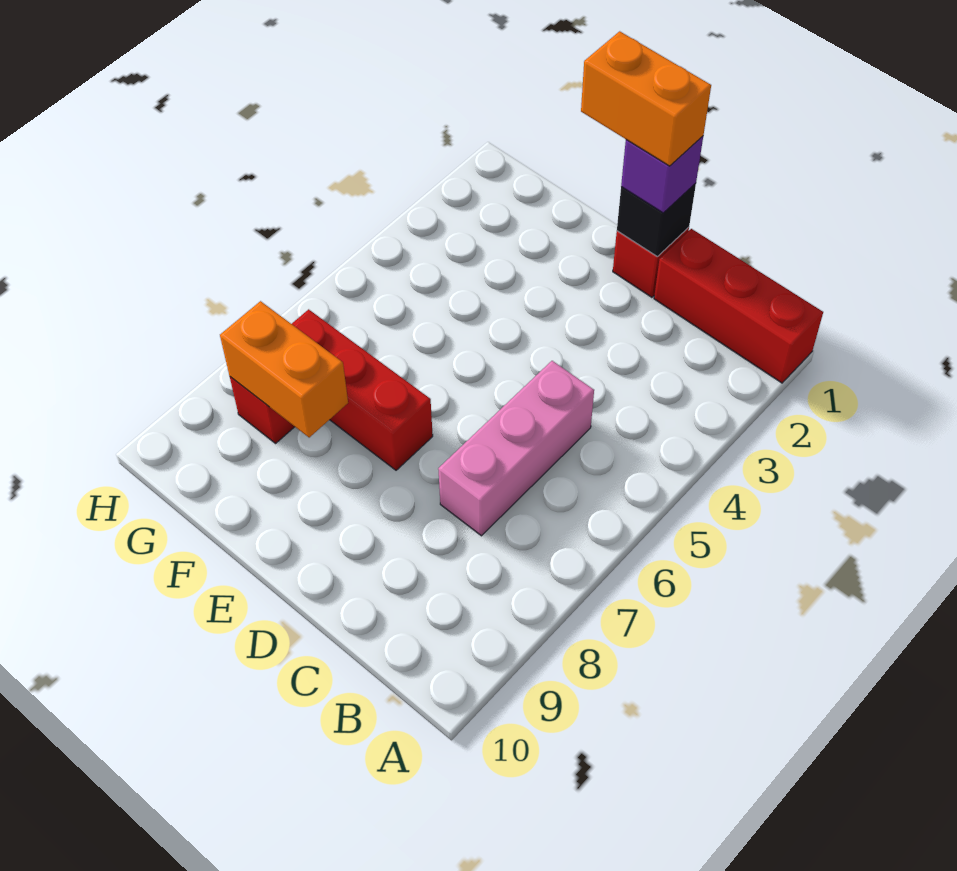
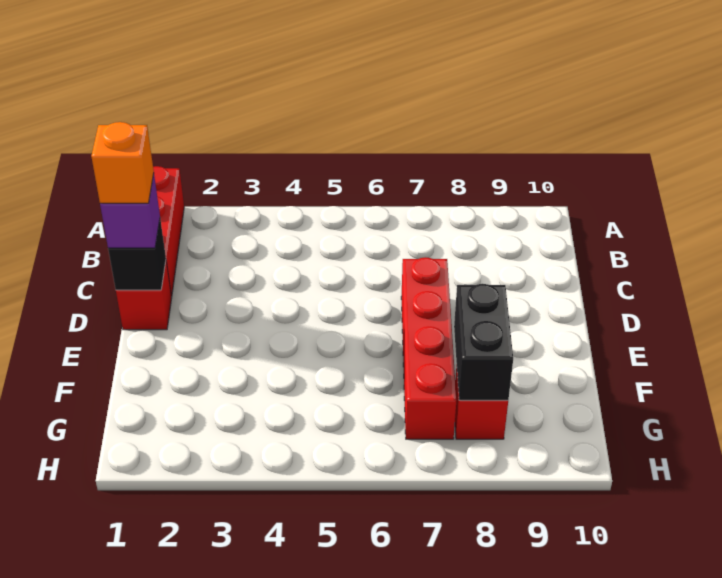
pink brick C5:C7 level 1 -> none
orange brick D1:E1 level 4 -> orange brick D1 level 4
red brick E7:G7 level 1 -> red brick D7:G7 level 1
orange brick F8:G8 level 2 -> black brick F8:G8 level 2

